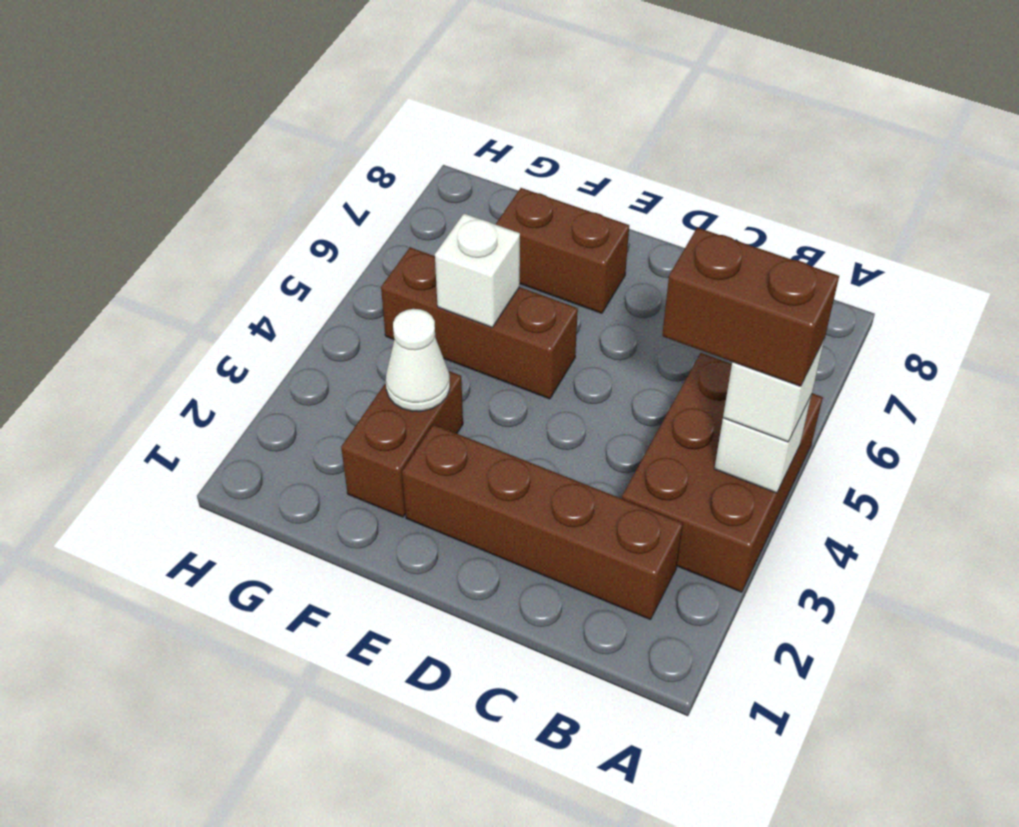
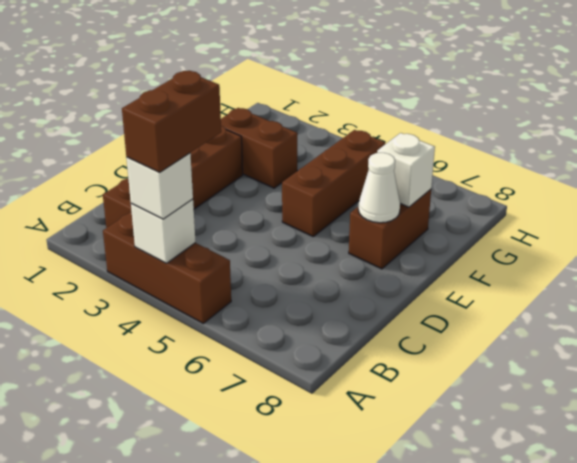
brown brick A3:B5 level 1 -> brown brick A3:A5 level 1
white cone F3 level 2 -> white cone E7 level 2
white brick F5 level 2 -> white brick F7 level 2

